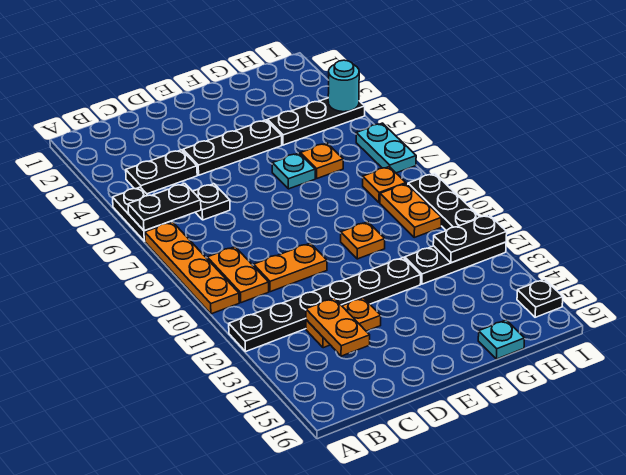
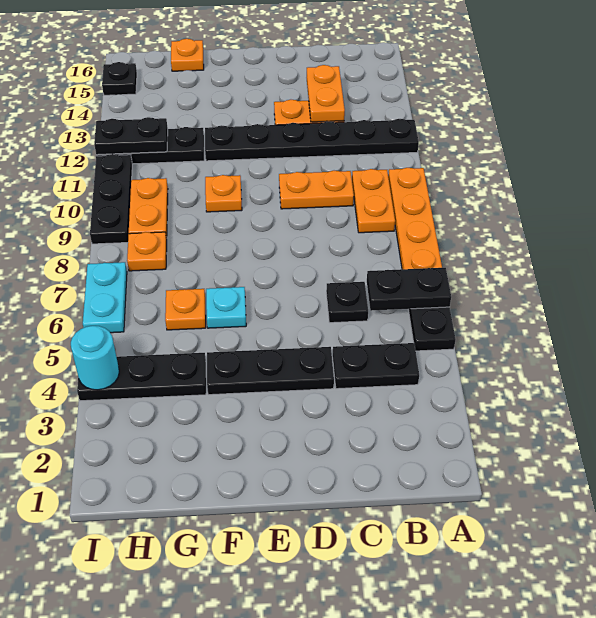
cyan plate G16 level 1 -> orange plate G16 level 1

